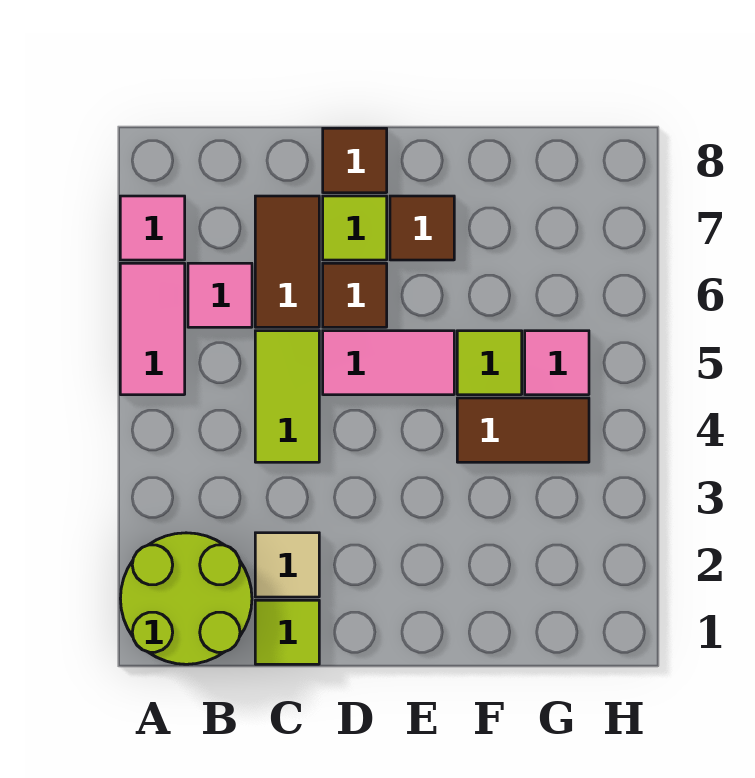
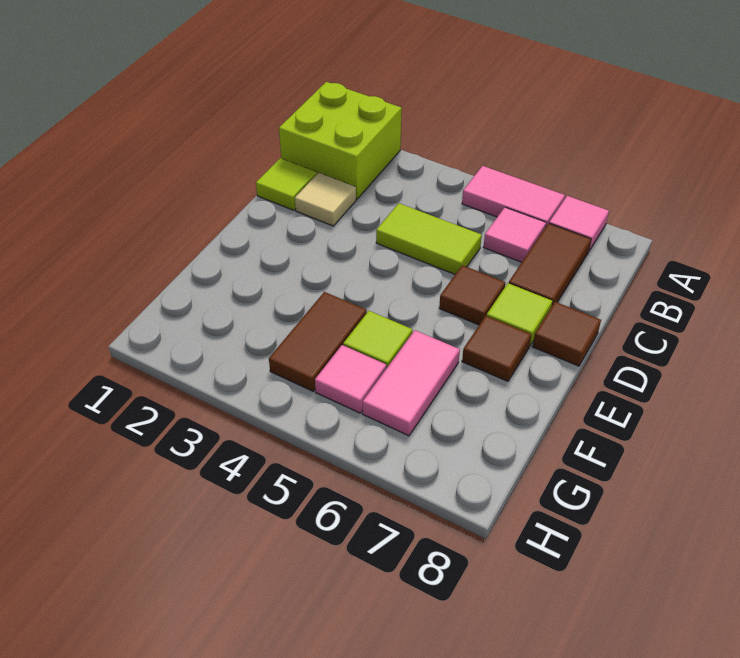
lime round brick A1:B2 level 1 -> lime brick A1:B2 level 1
brown tile C6:C7 level 1 -> brown tile B7:C7 level 1
pink tile D5:E5 level 1 -> pink tile F6:G6 level 1

